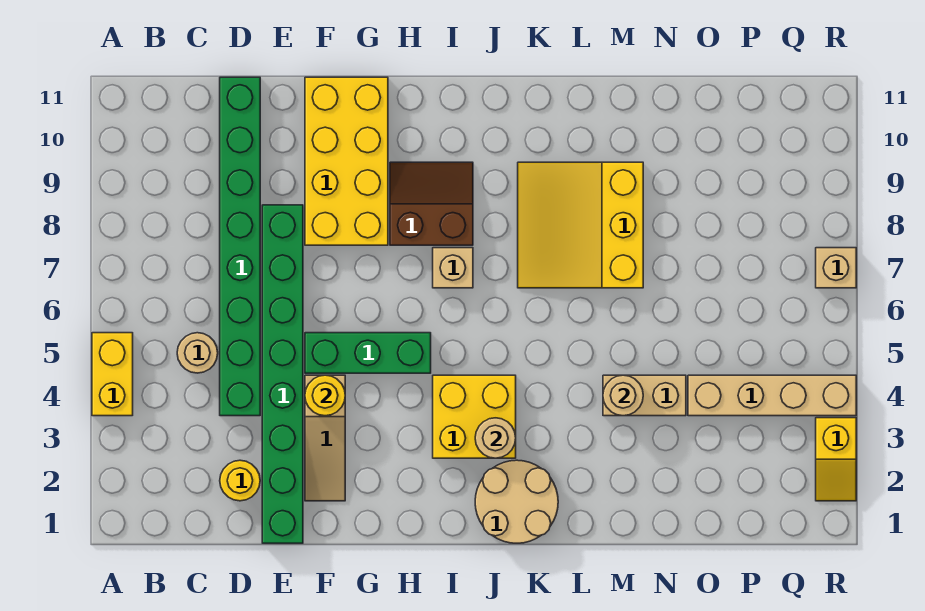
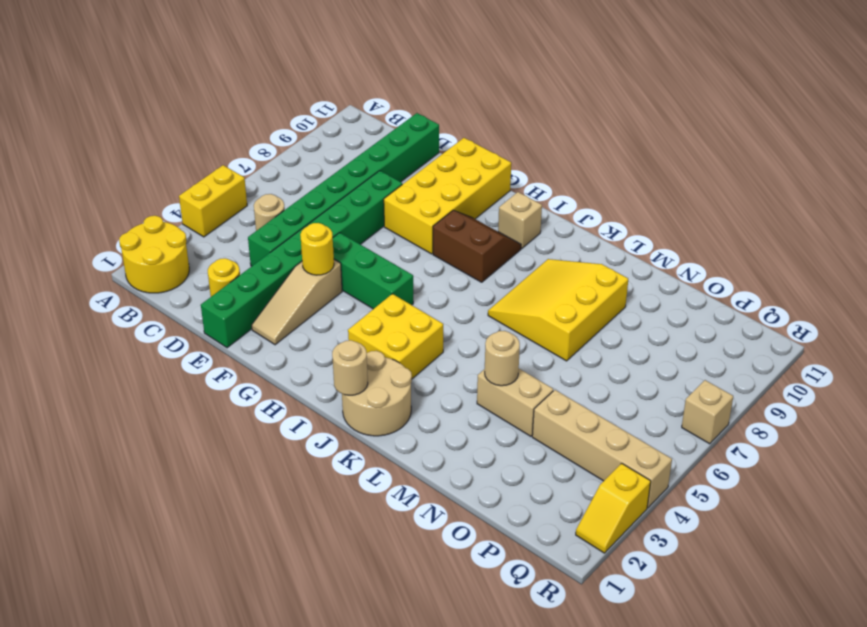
none -> yellow round brick A1:B2 level 1
tan brick I7 level 1 -> tan brick I10 level 1
tan round brick J3 level 2 -> tan round brick J1 level 2

